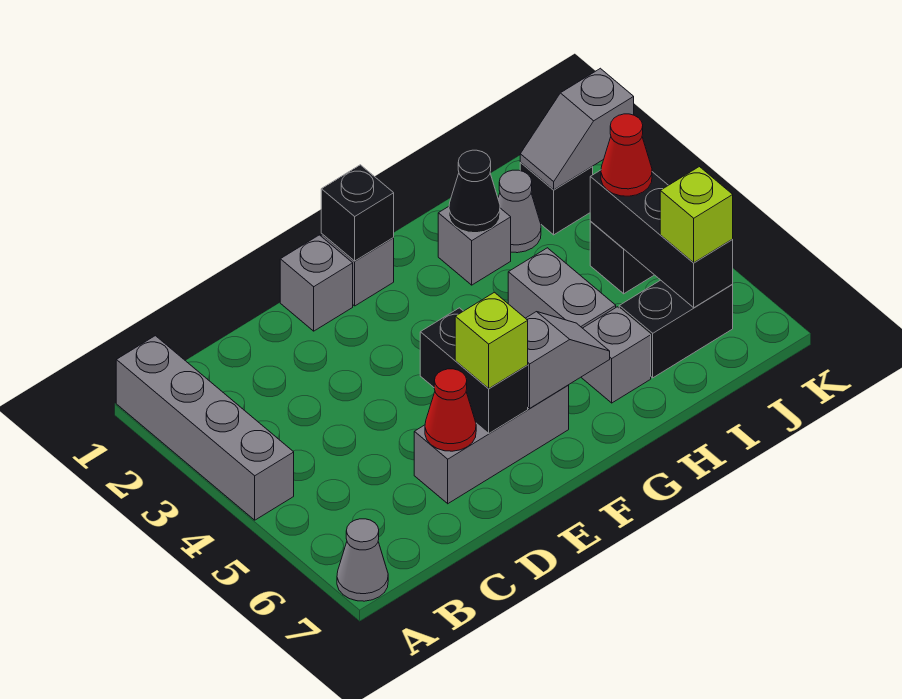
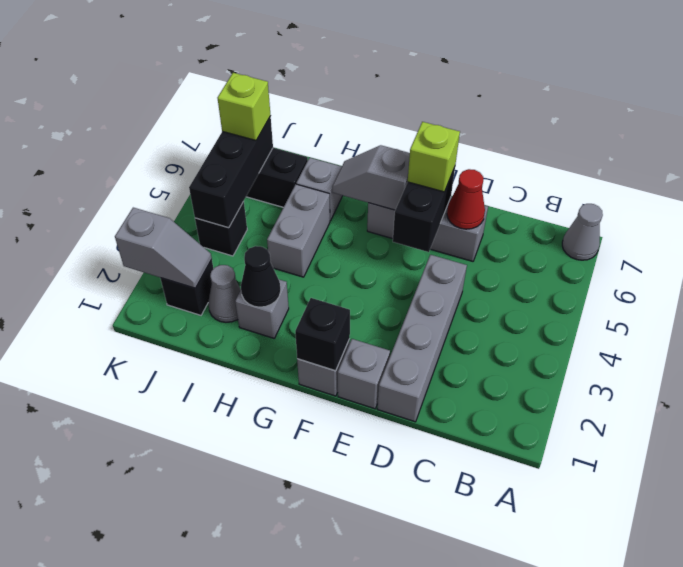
grey brick A1:A4 level 1 -> grey brick D1:D4 level 1
red cone J4 level 3 -> none

